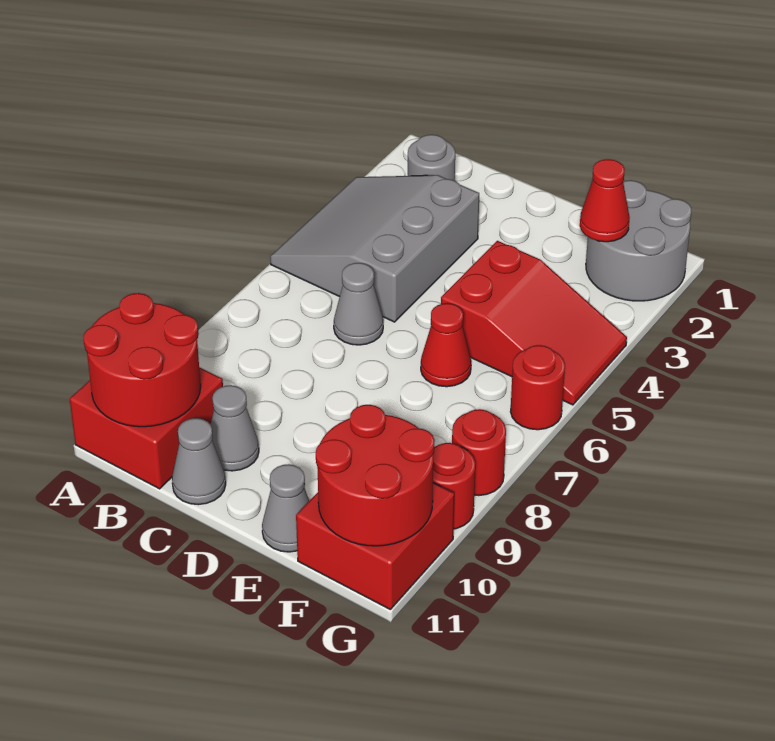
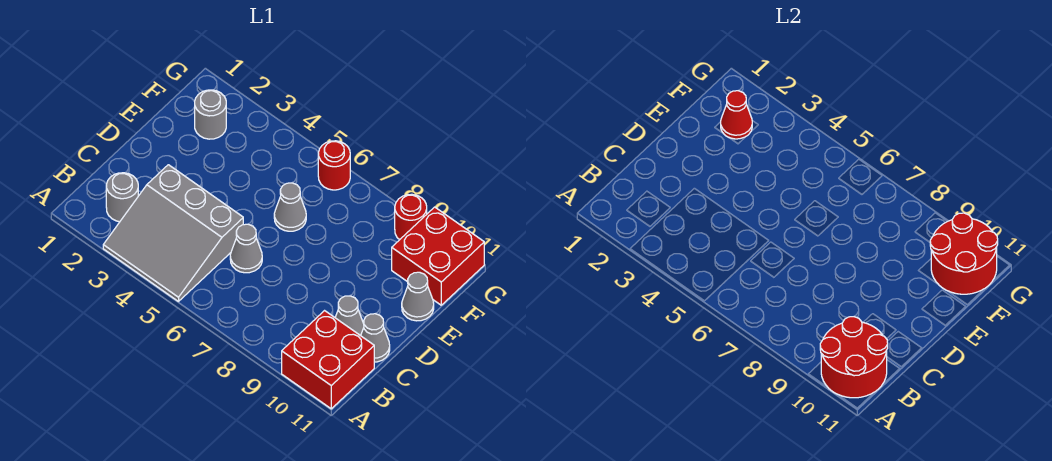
red slope E4:G5 level 1 top E -> none
red cone E6 level 1 -> grey cone E6 level 1
grey round brick F1:G2 level 1 -> grey round brick F2 level 1
red round brick G8 level 1 -> none

